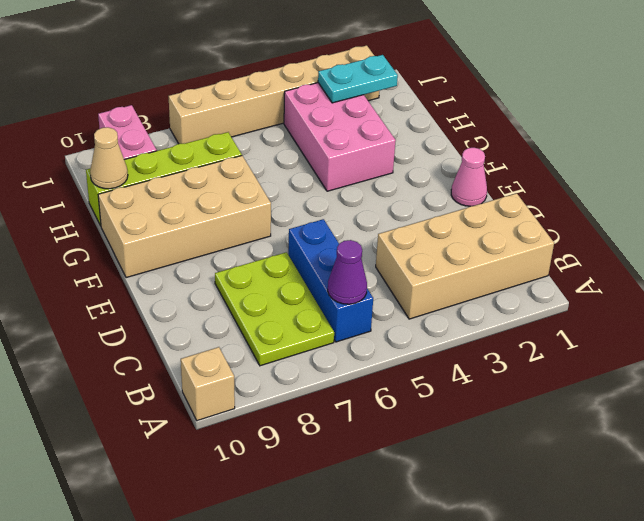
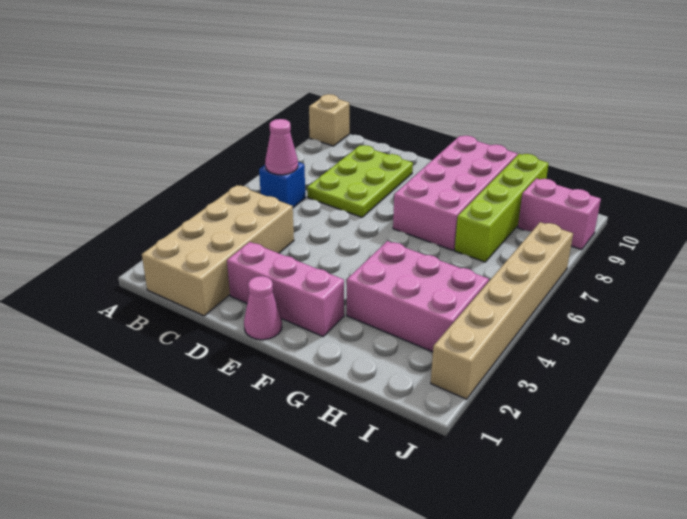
blue brick B6:D6 level 1 -> blue brick B6 level 1
purple cone B6 level 2 -> pink cone B6 level 2
lime plate B7:D8 level 1 -> lime plate C7:D9 level 1
none -> pink brick D2:F2 level 1
tan brick F7:G10 level 1 -> pink brick F7:G10 level 1
tan cone H10 level 2 -> none
cyan plate I2:I3 level 2 -> none

